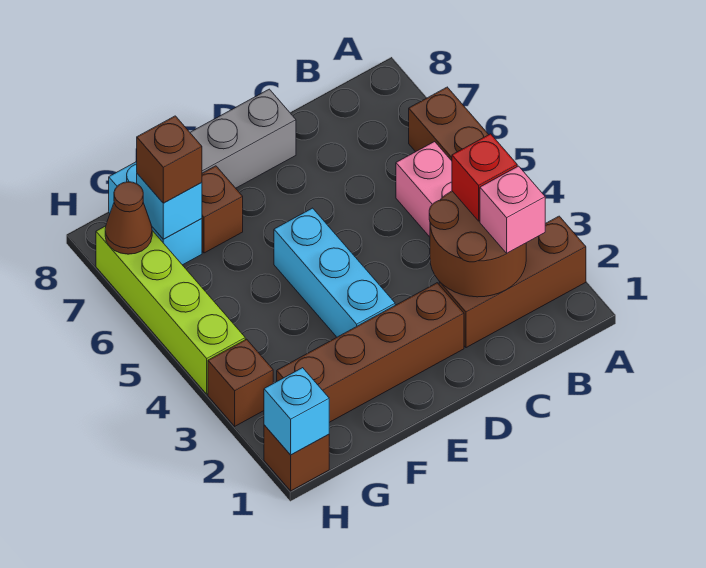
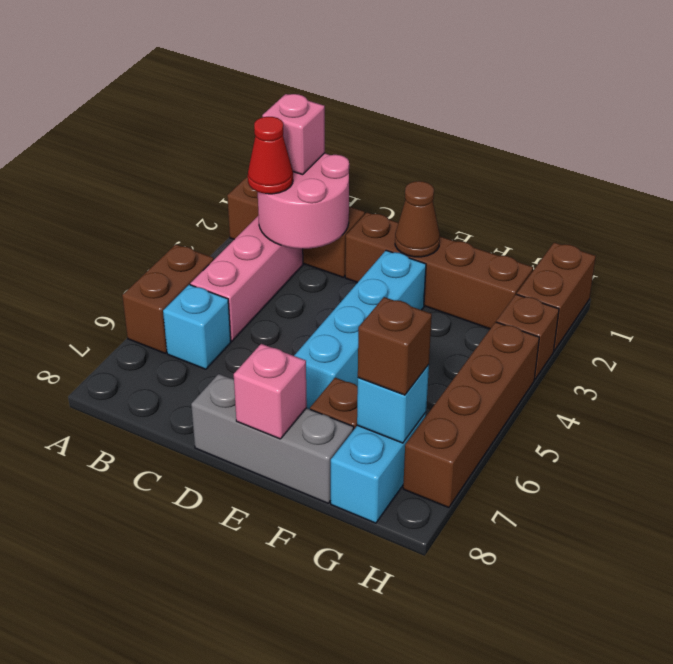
brown round brick B2:C3 level 2 -> pink round brick B2:C3 level 2
red brick B3 level 3 -> red cone B3 level 3
cyan brick E3:E5 level 1 -> cyan brick E3:E6 level 1
none -> pink brick E8 level 2
brown brick H1 level 1 -> brown brick H1:H2 level 1
cyan brick H1 level 2 -> cyan brick B6 level 1
lime brick H4:H7 level 1 -> brown brick H4:H7 level 1
brown cone H7 level 2 -> brown cone E2 level 2

